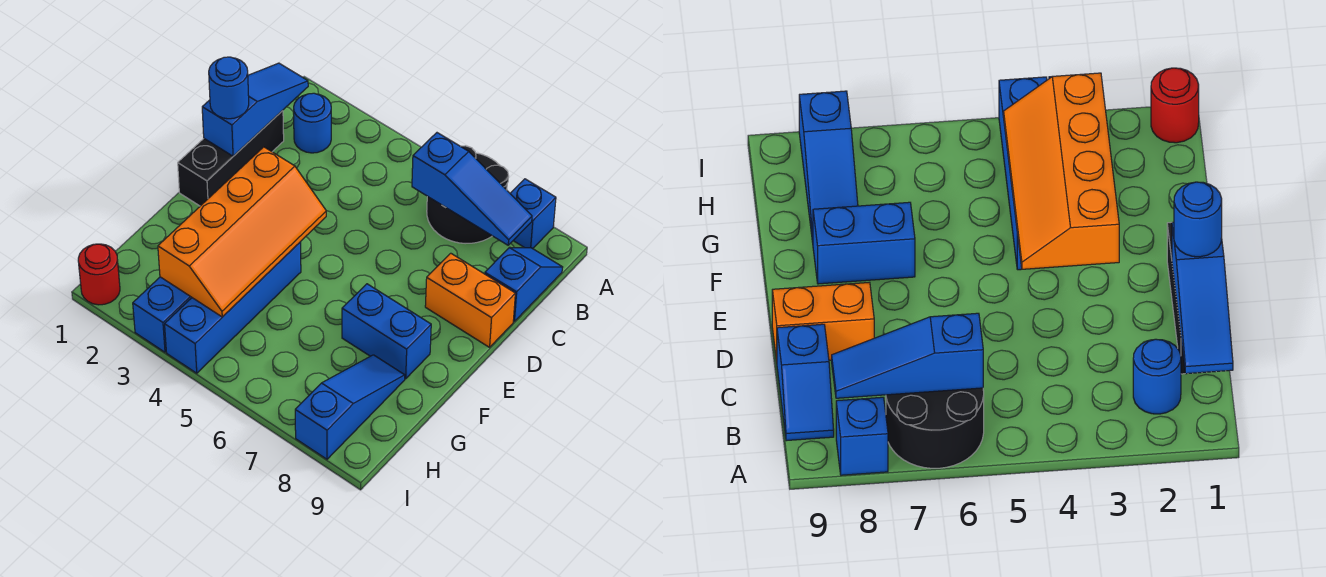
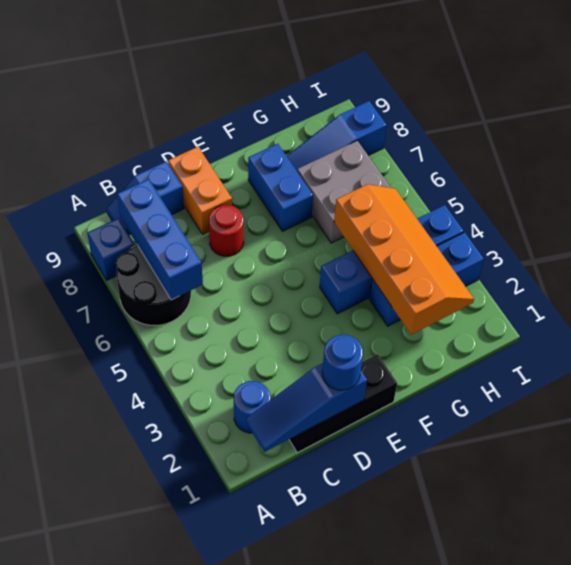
blue slope B6:B8 level 2 top 6 -> blue brick B6:B8 level 2
orange slope E3:H4 level 2 top 3 -> orange slope G2:H5 level 2 top G
none -> grey brick G6:H7 level 1
red round brick I1 level 1 -> red round brick D7 level 1

